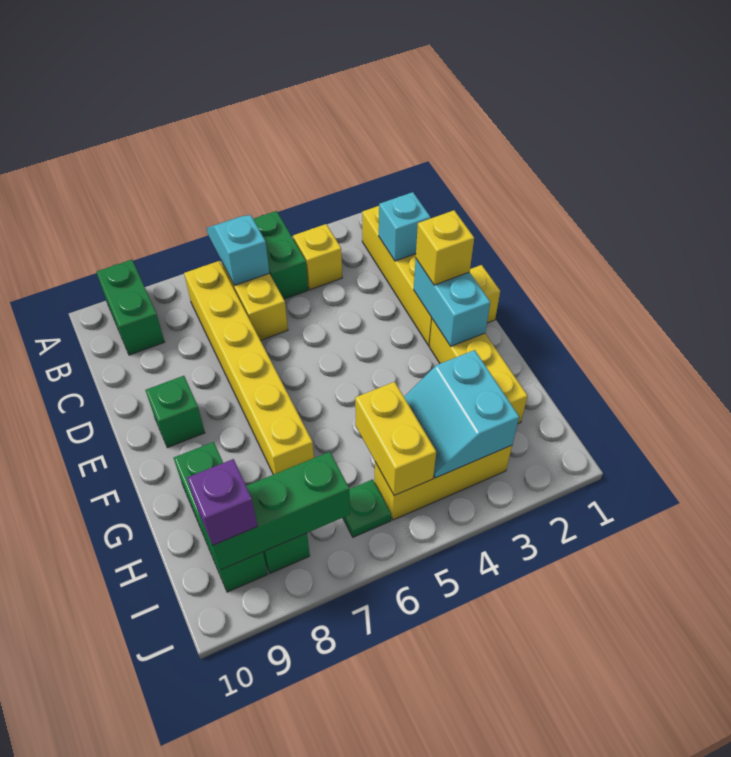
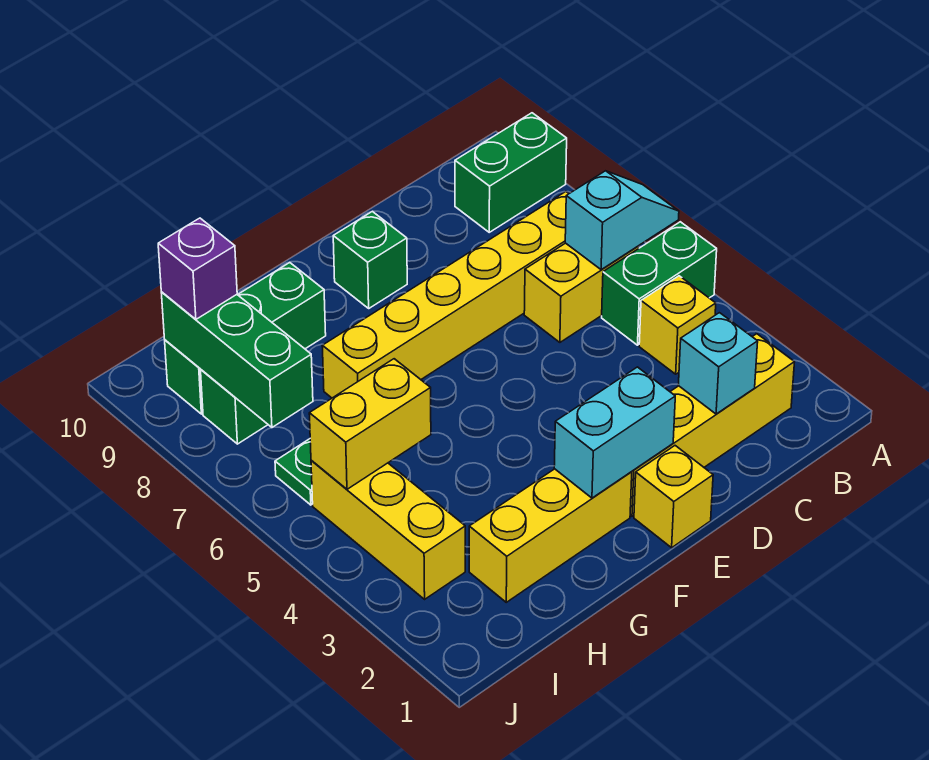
yellow brick E2 level 3 -> none
cyan slope H3:I4 level 2 top 3 -> none

